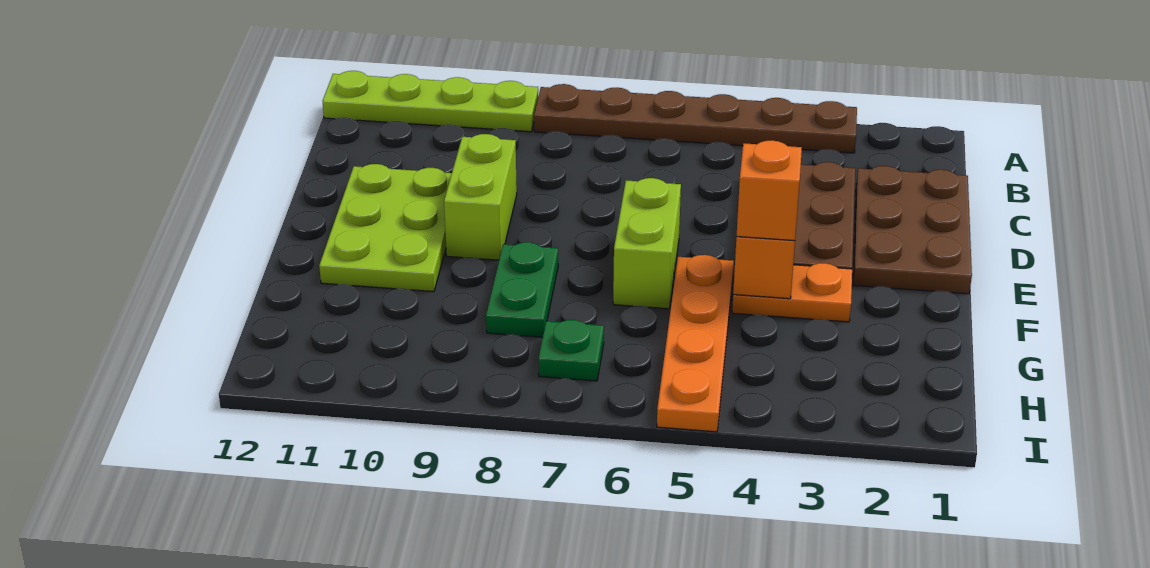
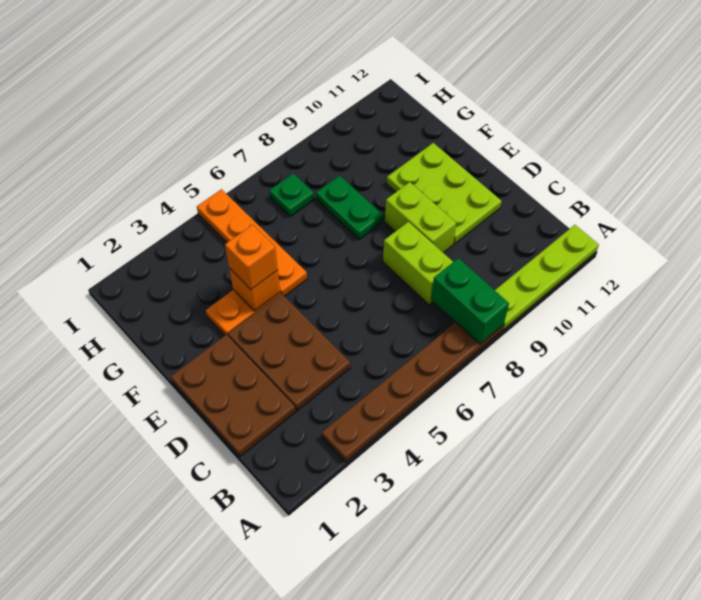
none -> green brick A8:B8 level 2
lime brick E6:F6 level 1 -> lime brick C8:D8 level 1

